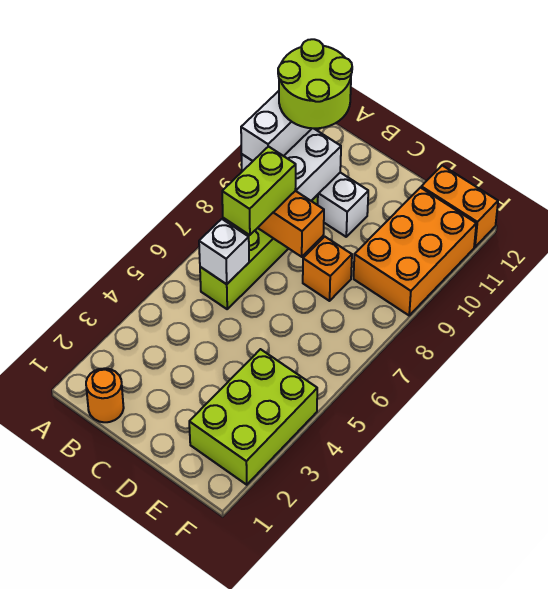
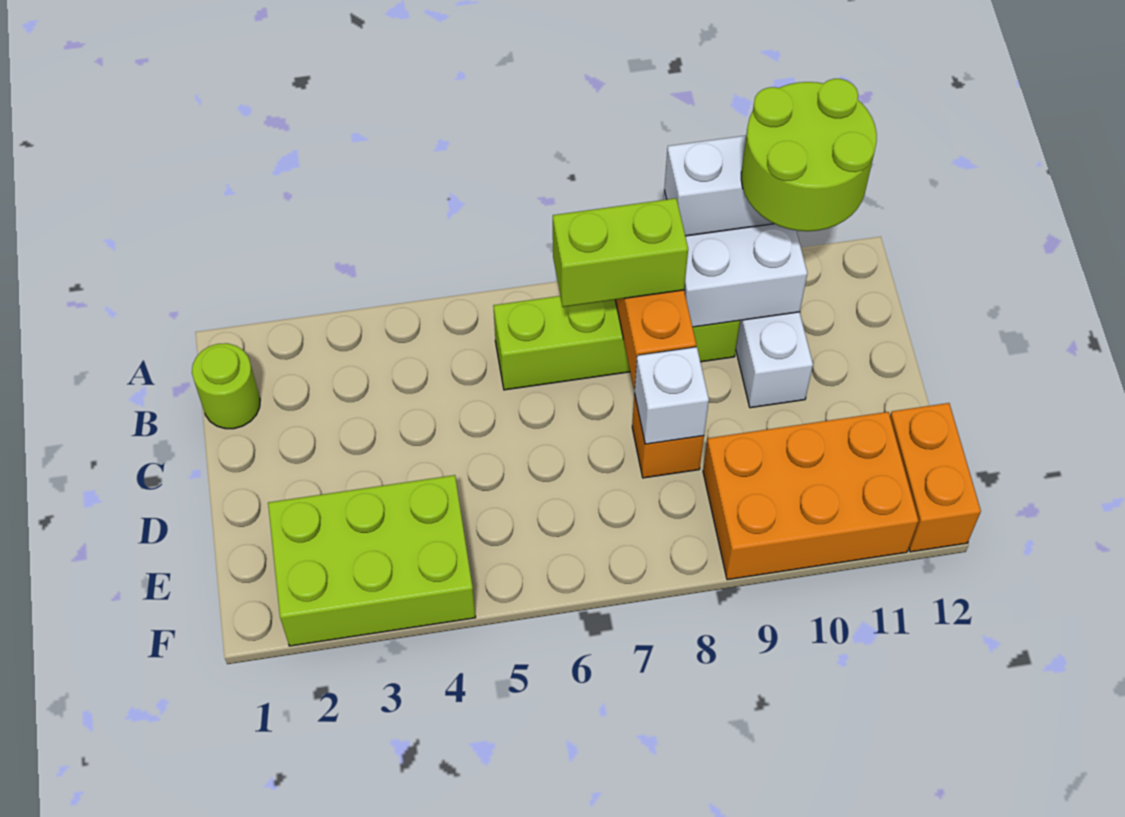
orange round brick B1 level 1 -> lime round brick B1 level 1
white brick B6 level 2 -> white brick D8 level 2

